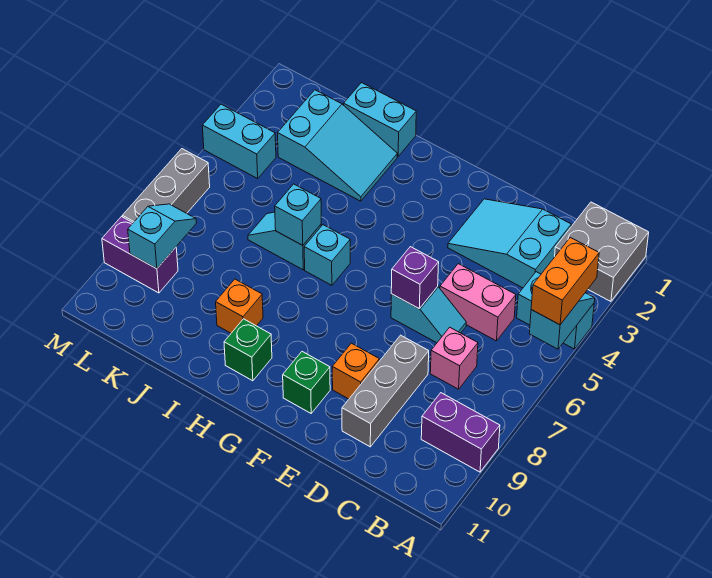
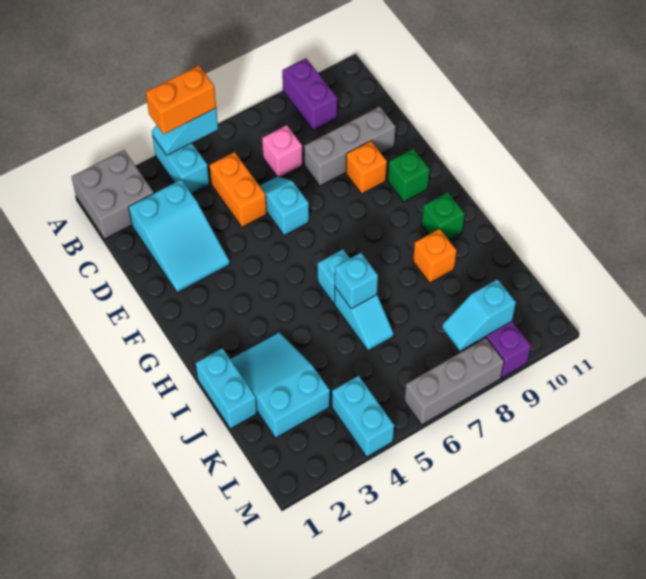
pink brick C5:D5 level 1 -> orange brick C5:D5 level 1
purple brick E6 level 2 -> none

